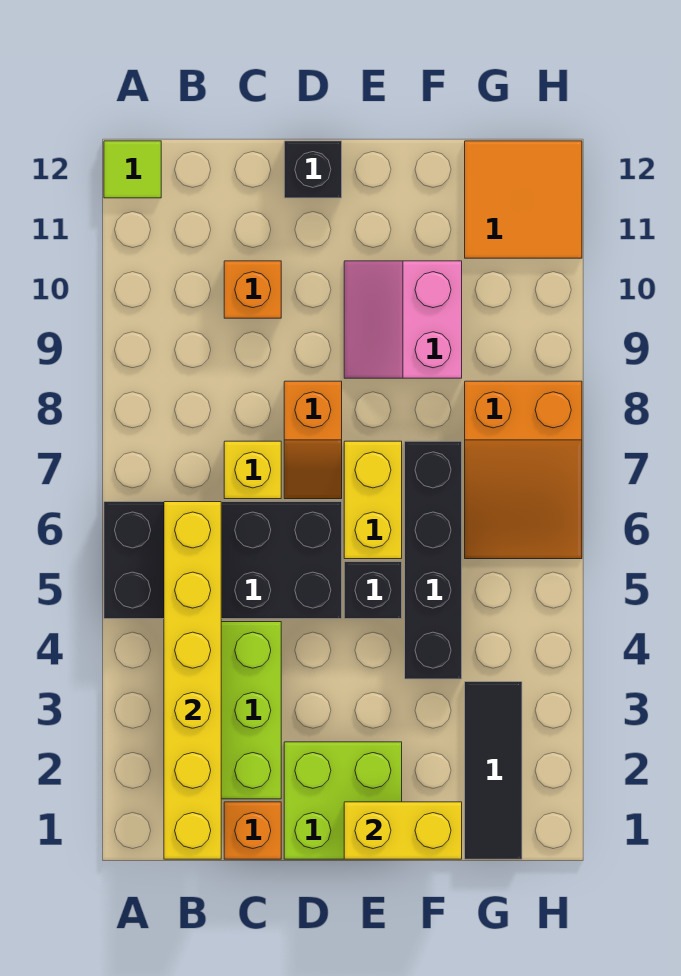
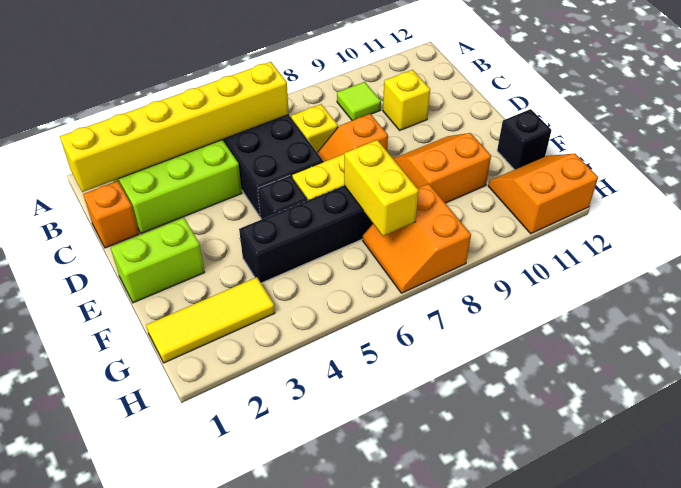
lime tile A12 level 1 -> lime tile B9 level 1
orange brick C10 level 1 -> yellow brick C10 level 1
lime brick D1:E2 level 1 -> lime brick E1:E2 level 1
black brick D12 level 1 -> black brick F12 level 1
yellow brick E1:F1 level 2 -> yellow brick F7:G7 level 2
pink slope E9:F10 level 1 top F -> orange slope E9:F10 level 1 top F
black tile G1:G3 level 1 -> yellow tile G1:G3 level 1
orange slope G6:H8 level 1 top 8 -> orange slope G7:H8 level 1 top 8
orange tile G11:H12 level 1 -> orange slope G11:H12 level 1 top H

